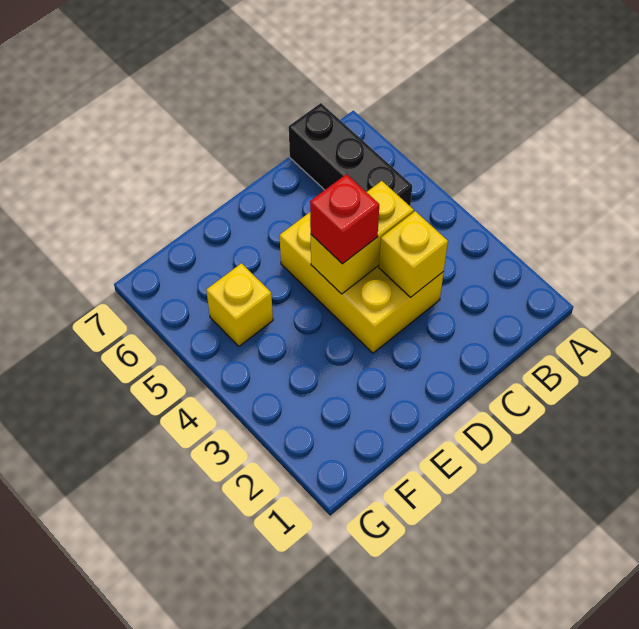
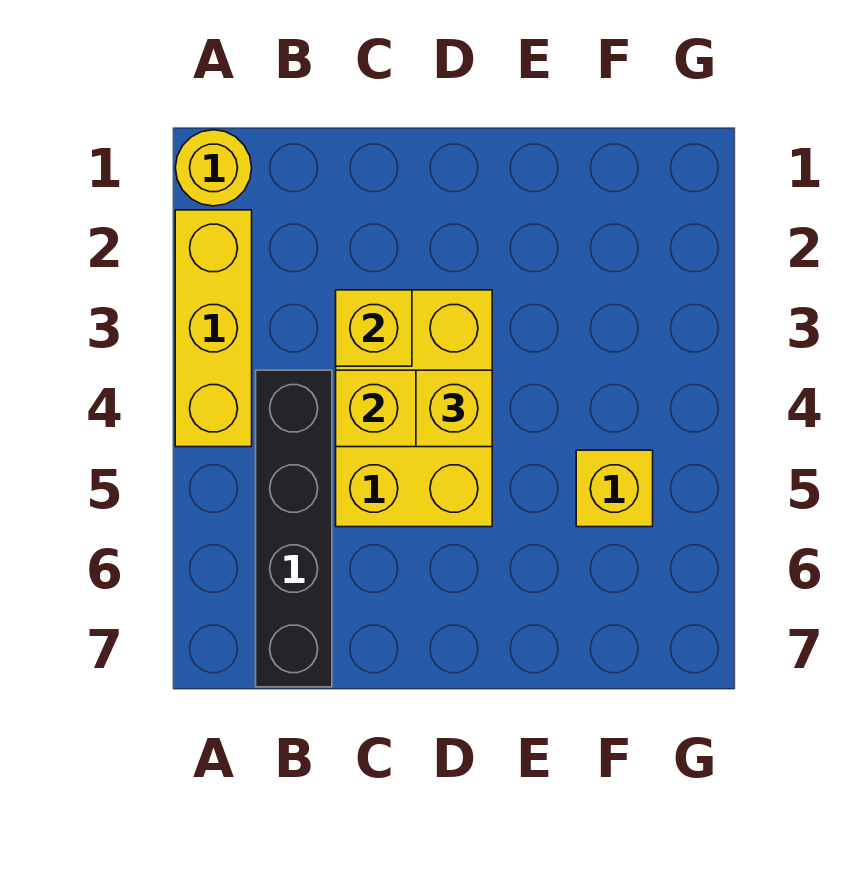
none -> yellow round brick A1 level 1
none -> yellow brick A2:A4 level 1
black brick B5:B7 level 1 -> black brick B4:B7 level 1
red brick D4 level 3 -> yellow brick D4 level 3

